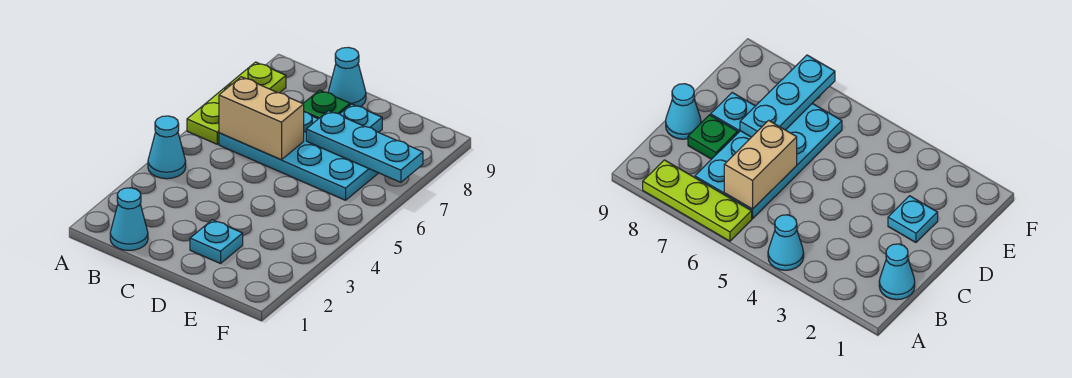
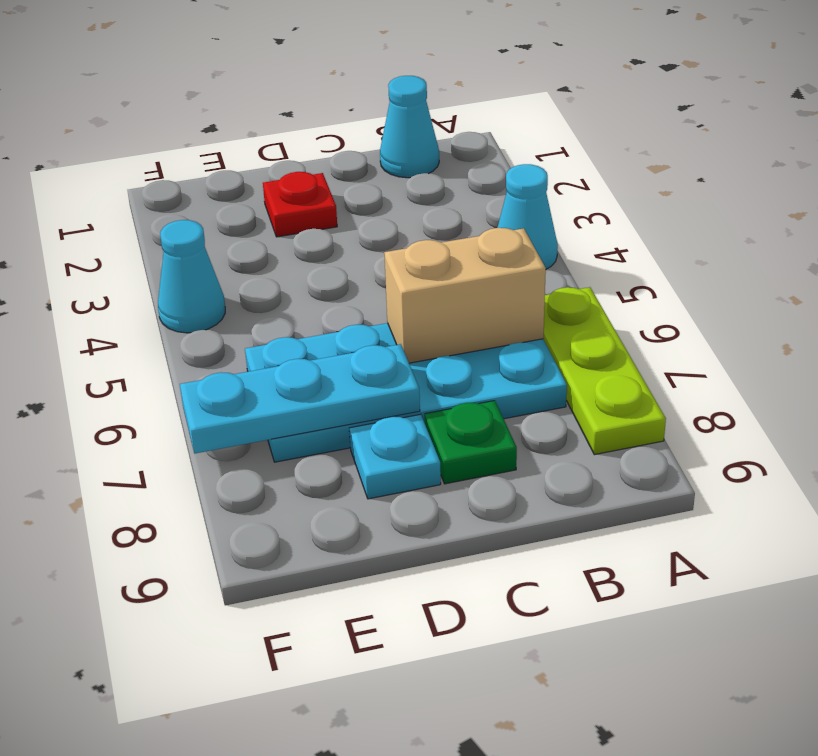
cyan cone C9 level 1 -> cyan cone F4 level 1
cyan plate D2 level 1 -> red plate D2 level 1

